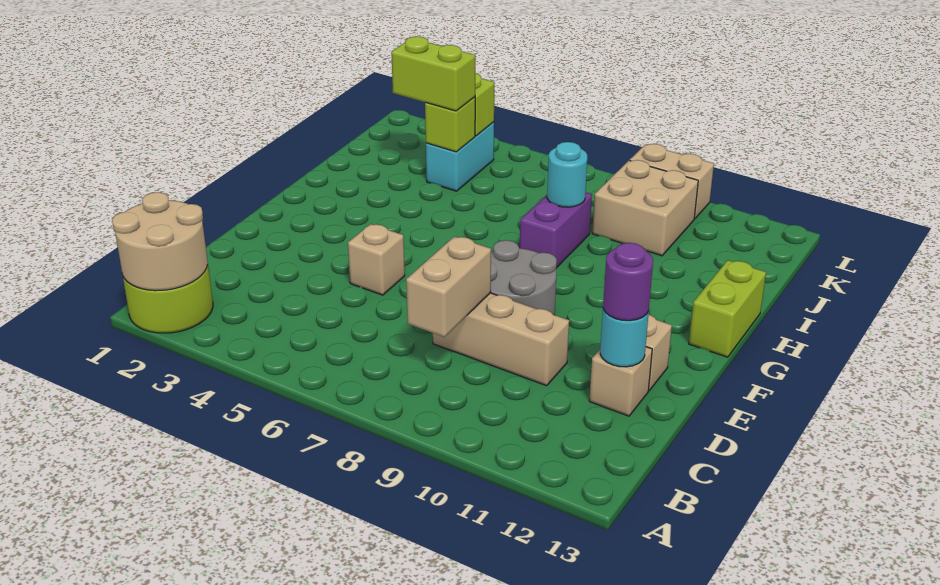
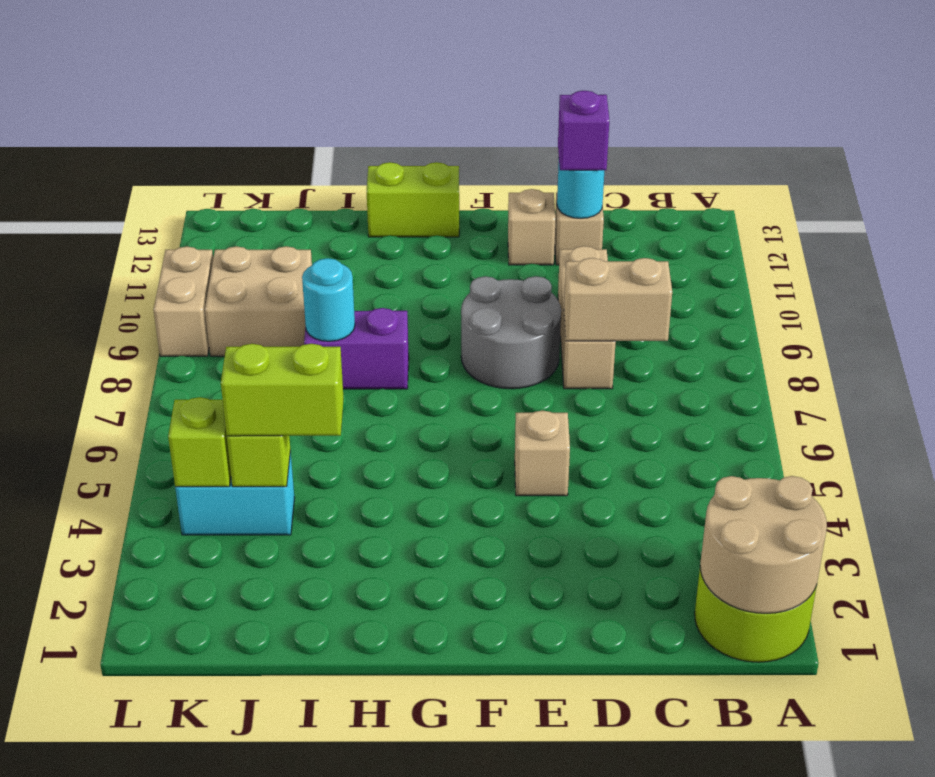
purple round brick D12 level 3 -> purple brick D12 level 3
lime brick J3:J4 level 3 -> lime brick I4:J4 level 3

